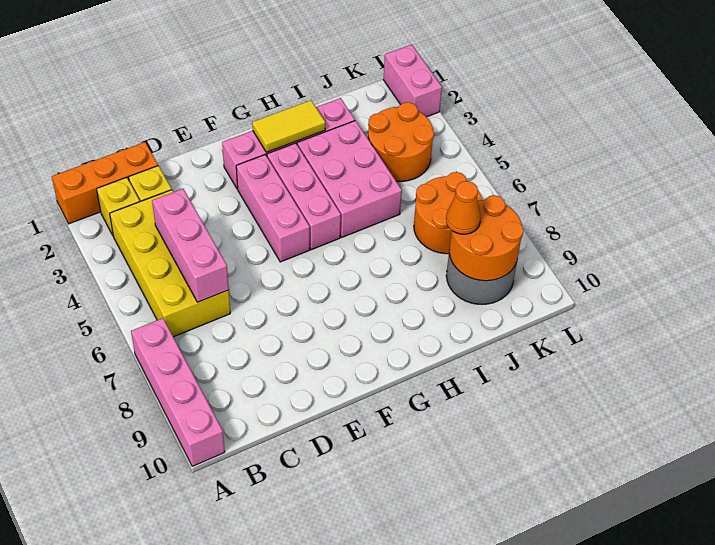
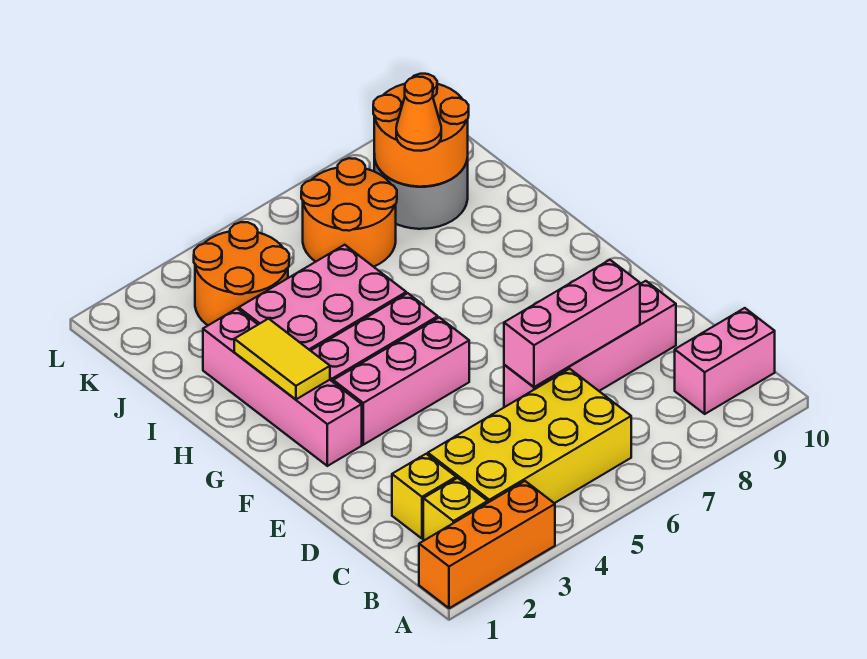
orange brick A1:C1 level 1 -> orange brick A1:A3 level 1
pink brick A7:A10 level 1 -> pink brick D6:D9 level 1
pink brick C4:C6 level 2 -> pink brick D6:D8 level 2
pink brick L1:L2 level 1 -> pink brick B9:B10 level 1

